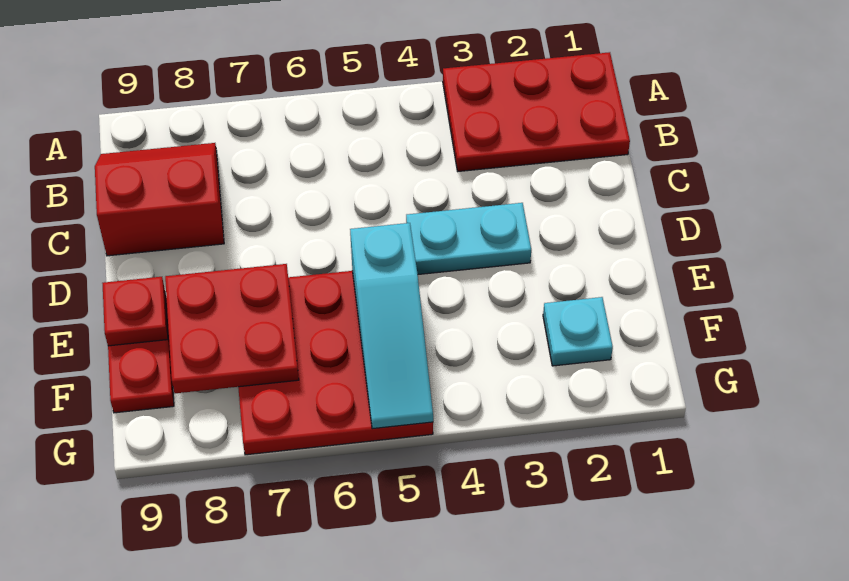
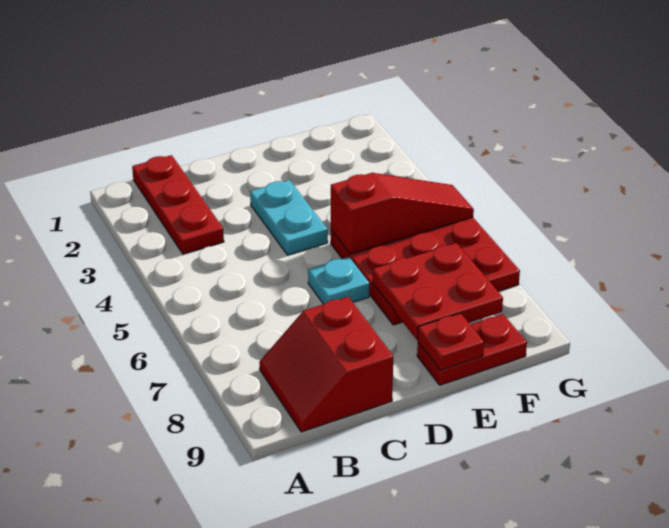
red plate A1:B3 level 1 -> red plate B1:B3 level 1
cyan slope E5:G5 level 2 top E -> red slope E5:G5 level 2 top E
cyan plate F2 level 1 -> cyan plate D6 level 1

